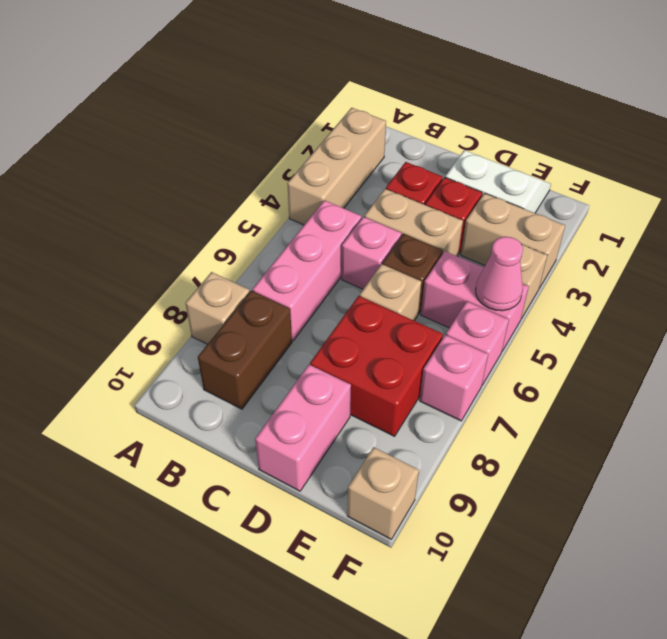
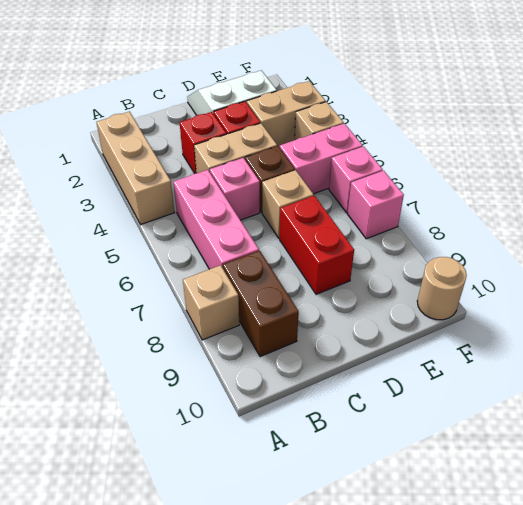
red brick D7:E8 level 1 -> red brick D7:D8 level 1
pink brick D9:D10 level 1 -> none
pink cone F5 level 2 -> none
tan brick F10 level 1 -> tan round brick F10 level 1

